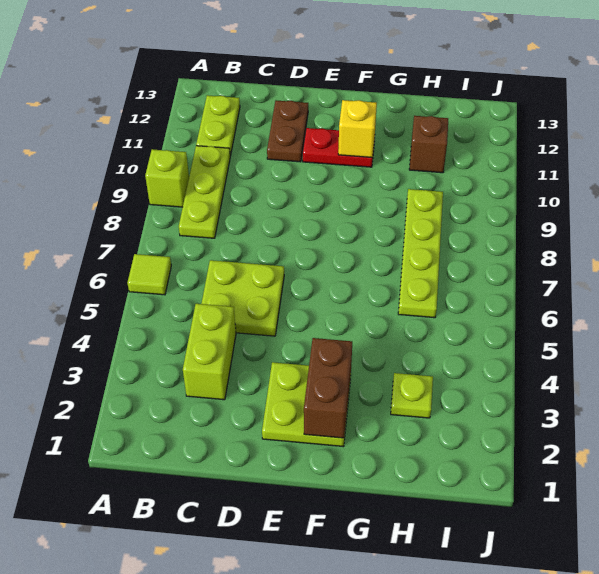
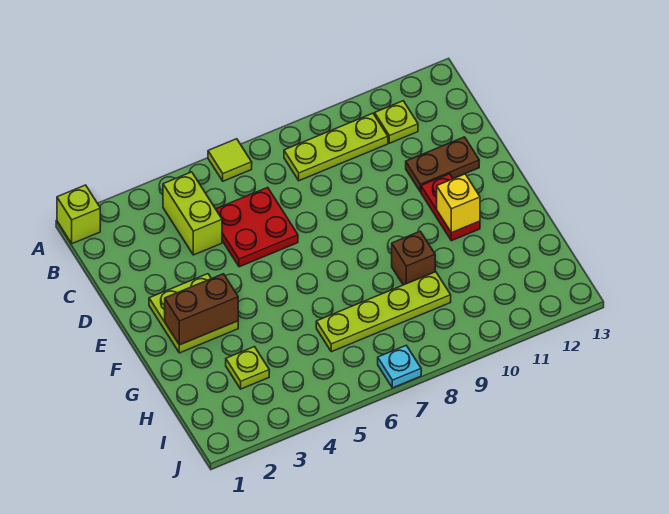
lime brick A9 level 1 -> lime brick A1 level 1
lime plate B11:B12 level 1 -> lime plate B11 level 1
lime brick C3:C4 level 1 -> lime brick B4:C4 level 1
lime plate C5:D6 level 1 -> red plate C5:D6 level 1
brown brick H11 level 1 -> brown brick G9 level 1
none -> cyan plate J7 level 1

